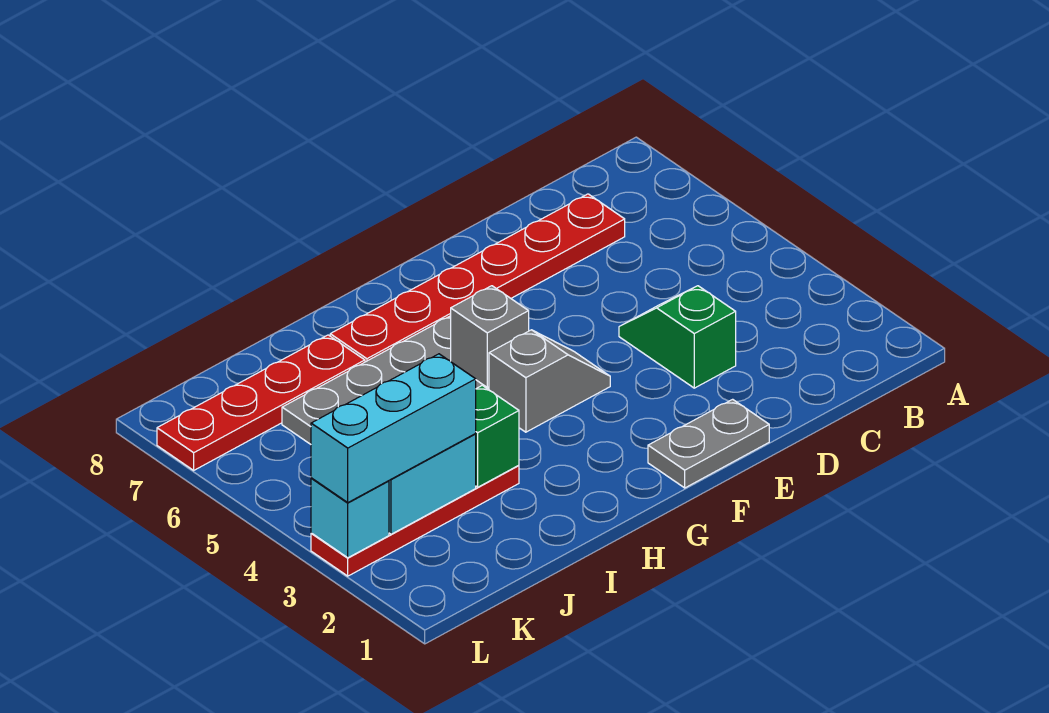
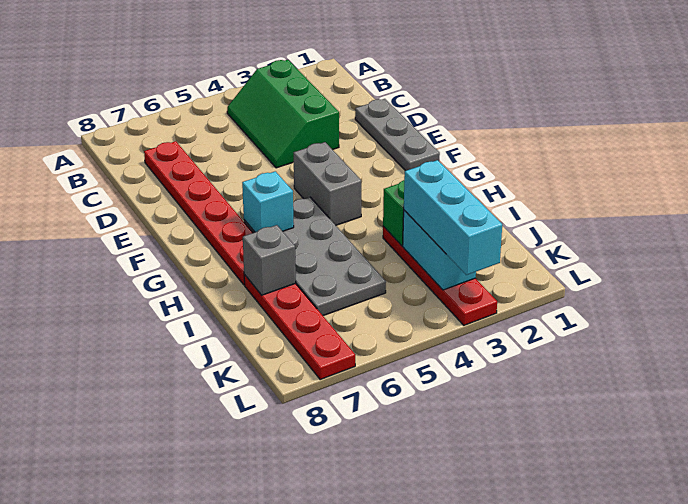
green slope D3:D4 level 1 top 3 -> green slope B3:D4 level 1 top 3
grey plate E1:F1 level 1 -> grey plate D1:F1 level 1
grey slope F4:G4 level 1 top G -> grey brick F4:G4 level 1
grey brick G5 level 2 -> grey brick I7 level 2
cyan brick L3 level 2 -> cyan brick G6 level 2

